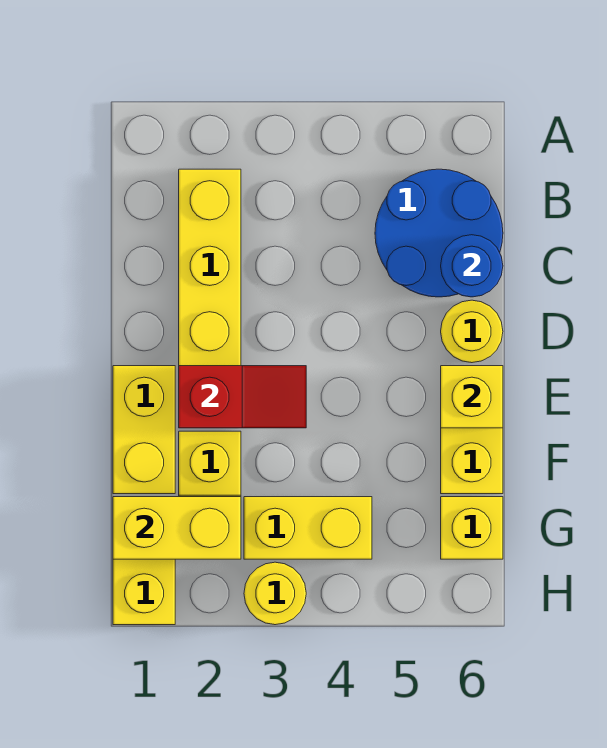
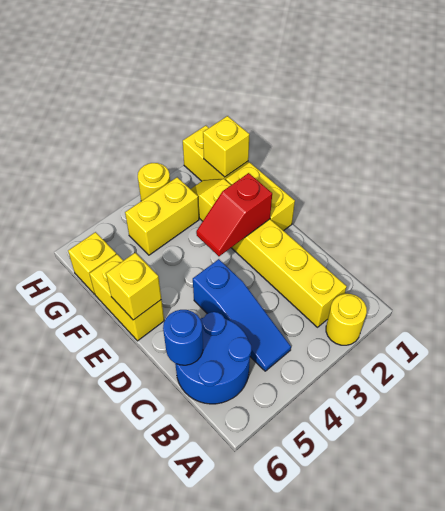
none -> blue slope B4:D4 level 1 top D
yellow round brick D6 level 1 -> yellow round brick A2 level 1
yellow brick G1:G2 level 2 -> yellow brick G1 level 2

